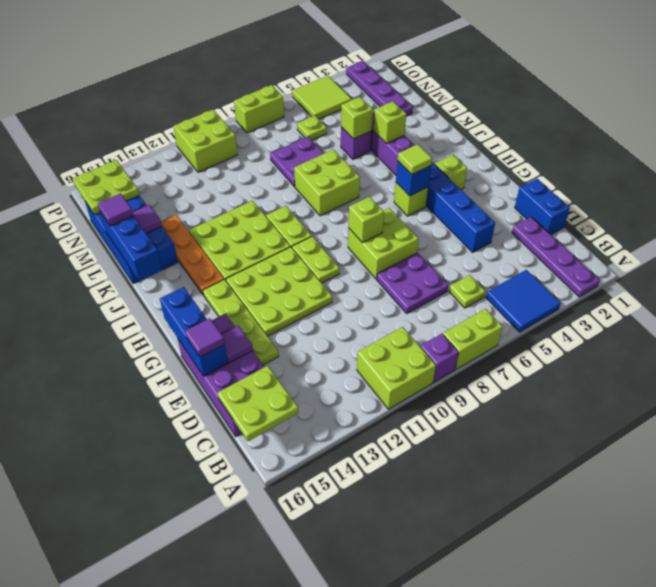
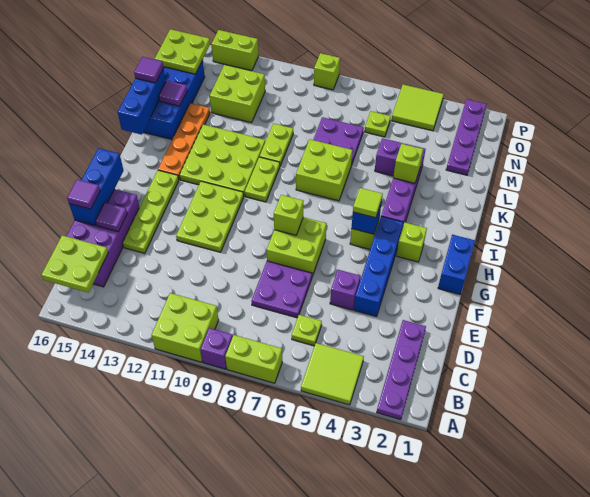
blue tile A4:B5 level 1 -> lime tile A4:B5 level 1
blue brick D1:E1 level 1 -> blue brick G1:H1 level 1
none -> purple brick E5 level 1
lime plate F11:H13 level 1 -> lime plate F11:H12 level 1
lime plate G10:H10 level 1 -> lime plate K10:L10 level 1
lime brick L5 level 2 -> lime brick P9 level 1
lime brick O10:P11 level 1 -> lime brick M12:N13 level 1
lime brick P7:P8 level 1 -> lime brick P13:P14 level 1

